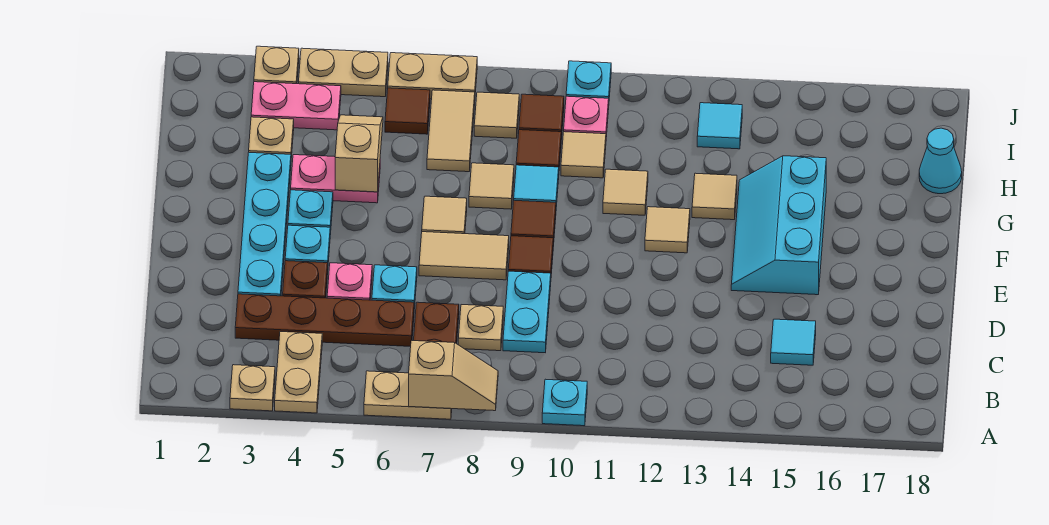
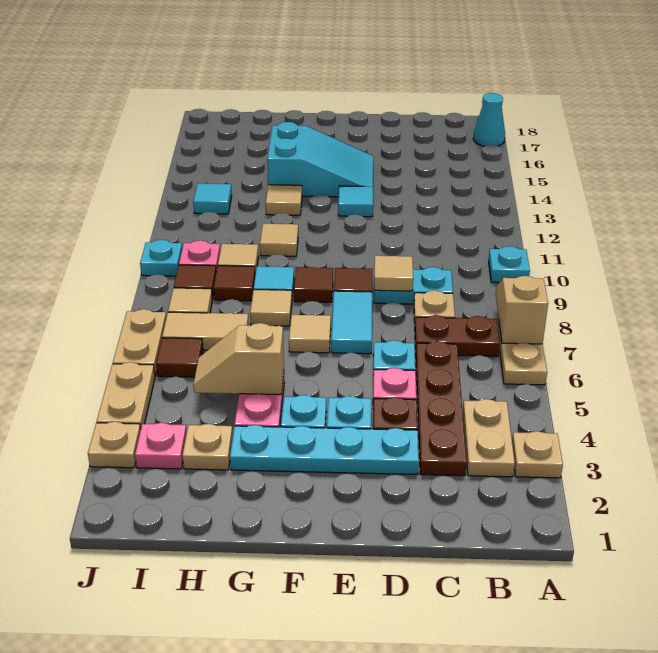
tan plate A4:B4 level 1 -> tan plate B3:B4 level 1
cyan tile C15 level 1 -> cyan tile E13 level 1
tan tile E7:E8 level 1 -> cyan tile E7:E8 level 1
cyan slope E14:G15 level 1 top 15 -> cyan slope E14:G15 level 1 top G
tan tile F12 level 1 -> tan tile D9 level 2
cyan cone H18 level 1 -> cyan cone A17 level 1
pink plate I3:I4 level 1 -> pink plate I3 level 1

